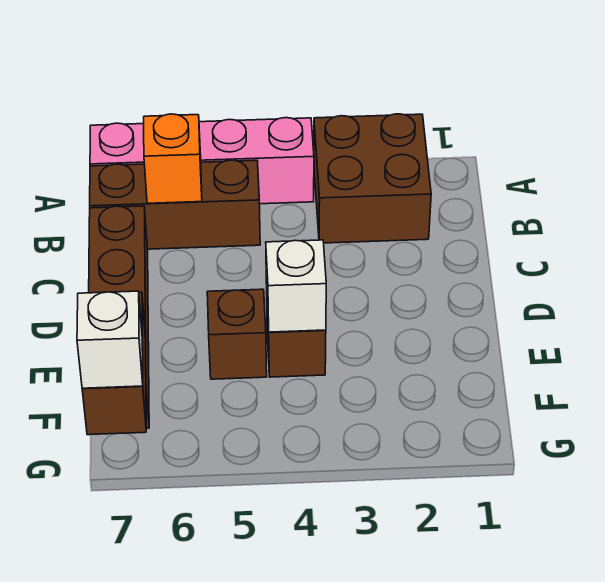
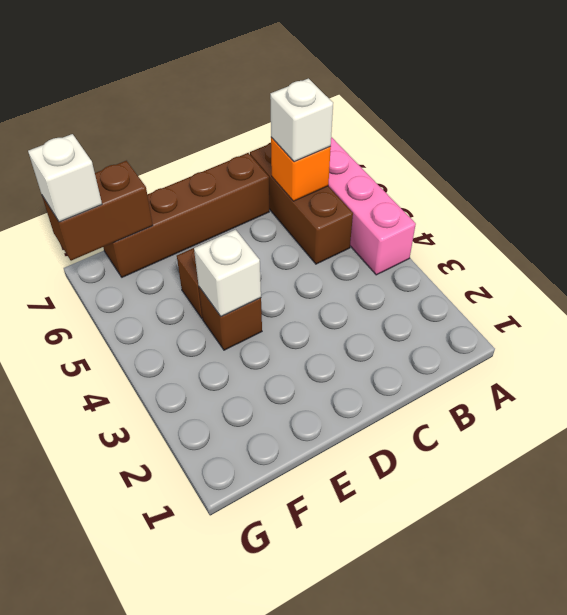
brown brick A2:B3 level 1 -> none
none -> white brick B6 level 3

